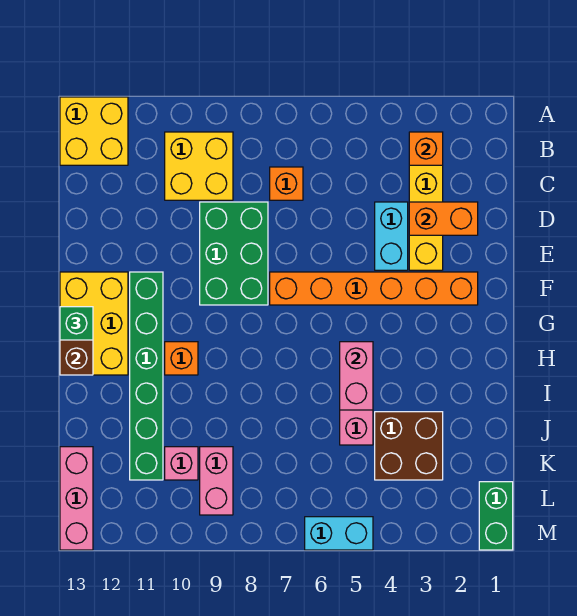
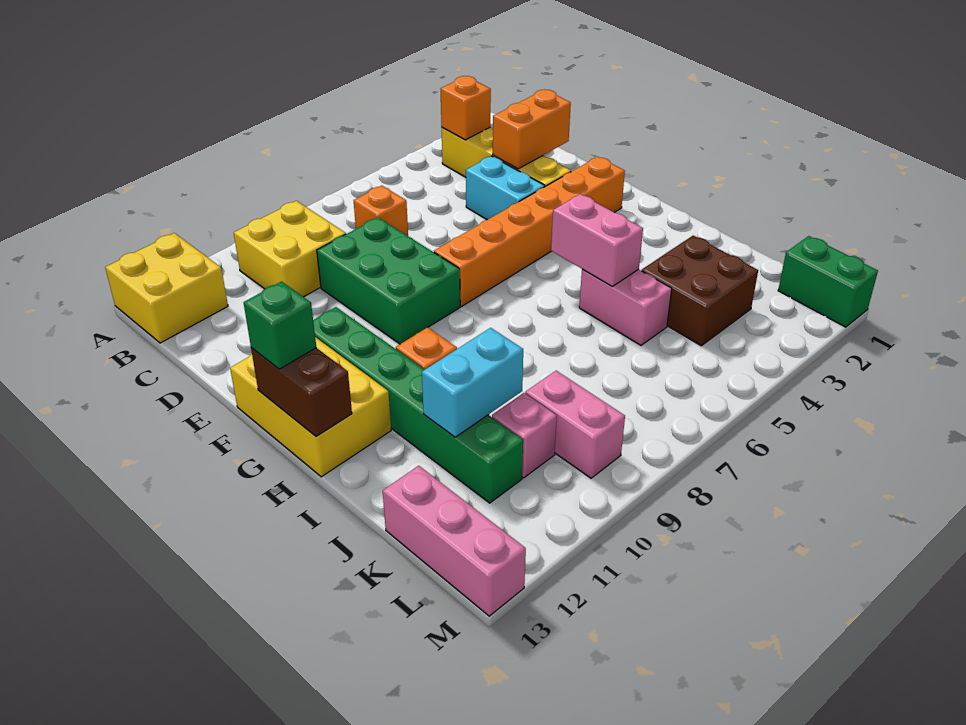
cyan brick M5:M6 level 1 -> cyan brick J10:J11 level 2

